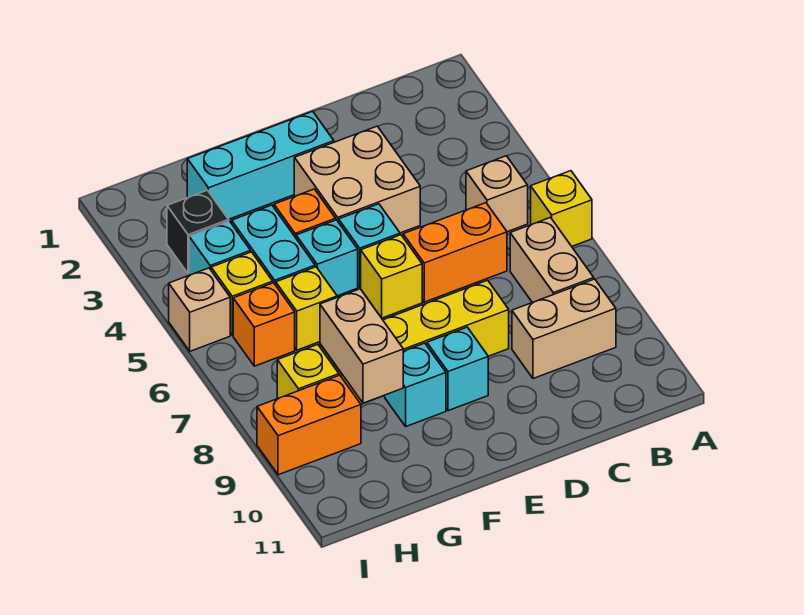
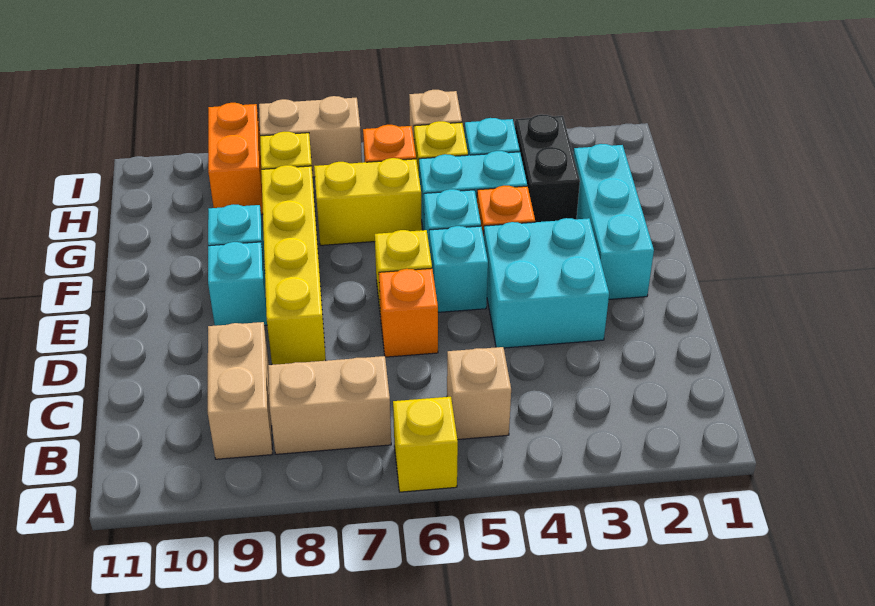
orange brick C6:D6 level 1 -> orange brick D6 level 1
tan brick D3:E4 level 1 -> cyan brick D3:E4 level 1
yellow brick G6 level 1 -> yellow brick G6:G7 level 1
tan brick G8:G9 level 2 -> tan brick I7:I8 level 1
black brick H3 level 1 -> black brick G3:H3 level 1

